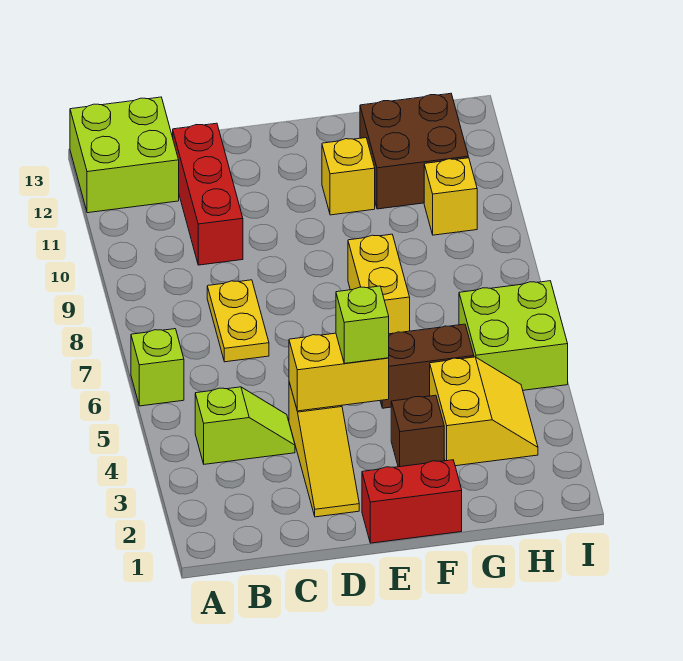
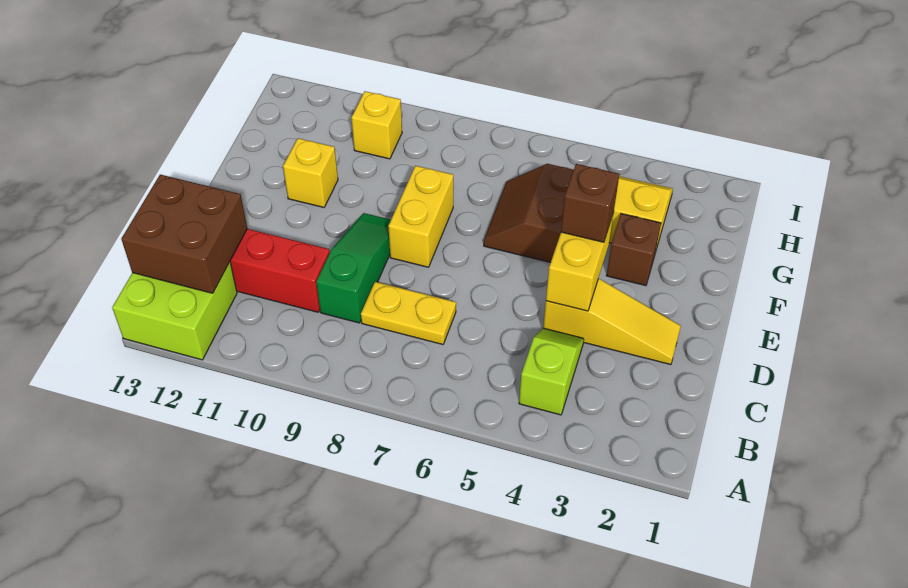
lime brick A6 level 1 -> none
none -> green slope C9:E9 level 1 top C
red brick E1:F1 level 1 -> none
lime brick E4 level 3 -> brown brick E4 level 3
yellow brick F7:F8 level 1 -> yellow brick E8:F8 level 1
brown brick G11:H12 level 1 -> brown brick B12:C13 level 2
lime brick H5:I6 level 1 -> none

